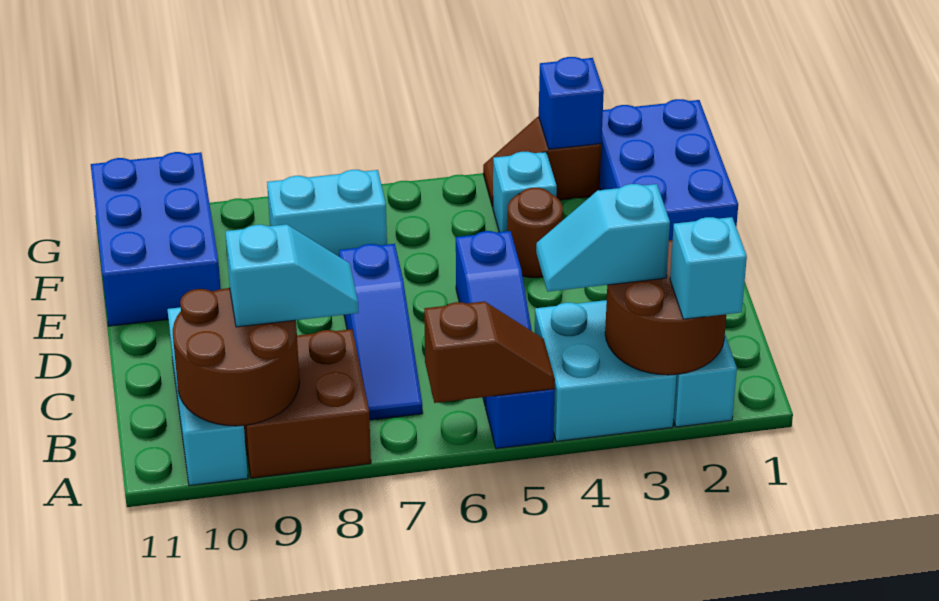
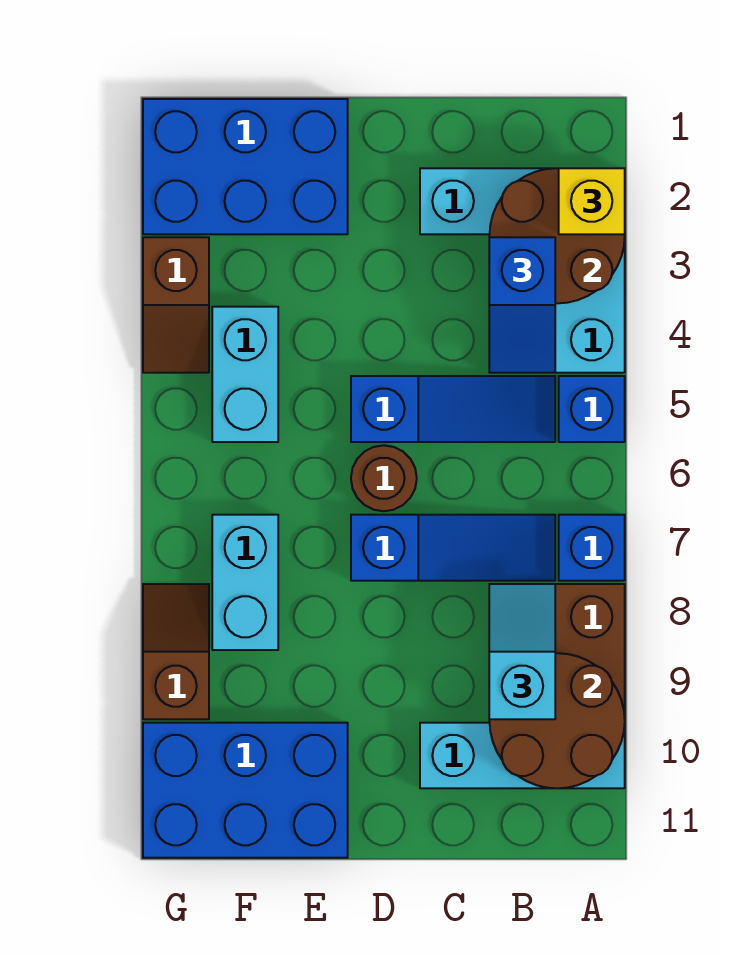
cyan brick A2 level 3 -> yellow brick A2 level 3
brown slope A5:A6 level 2 top 6 -> brown slope G8:G9 level 1 top 9
cyan slope B3:B4 level 3 top 3 -> blue slope B3:B4 level 3 top 3
brown round brick E4 level 1 -> brown round brick D6 level 1
cyan brick F4 level 1 -> cyan brick F4:F5 level 1
blue brick G3 level 2 -> blue brick A7 level 1

